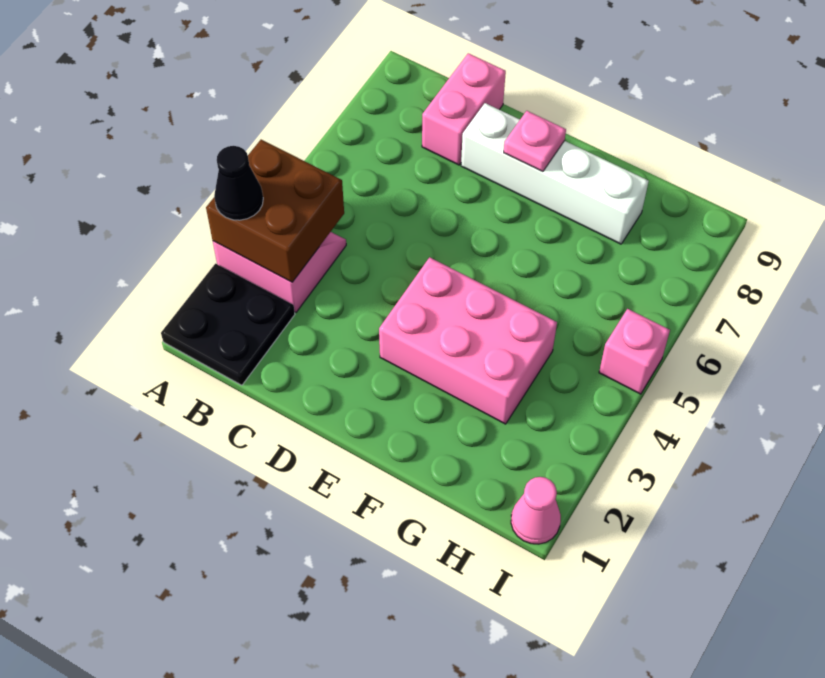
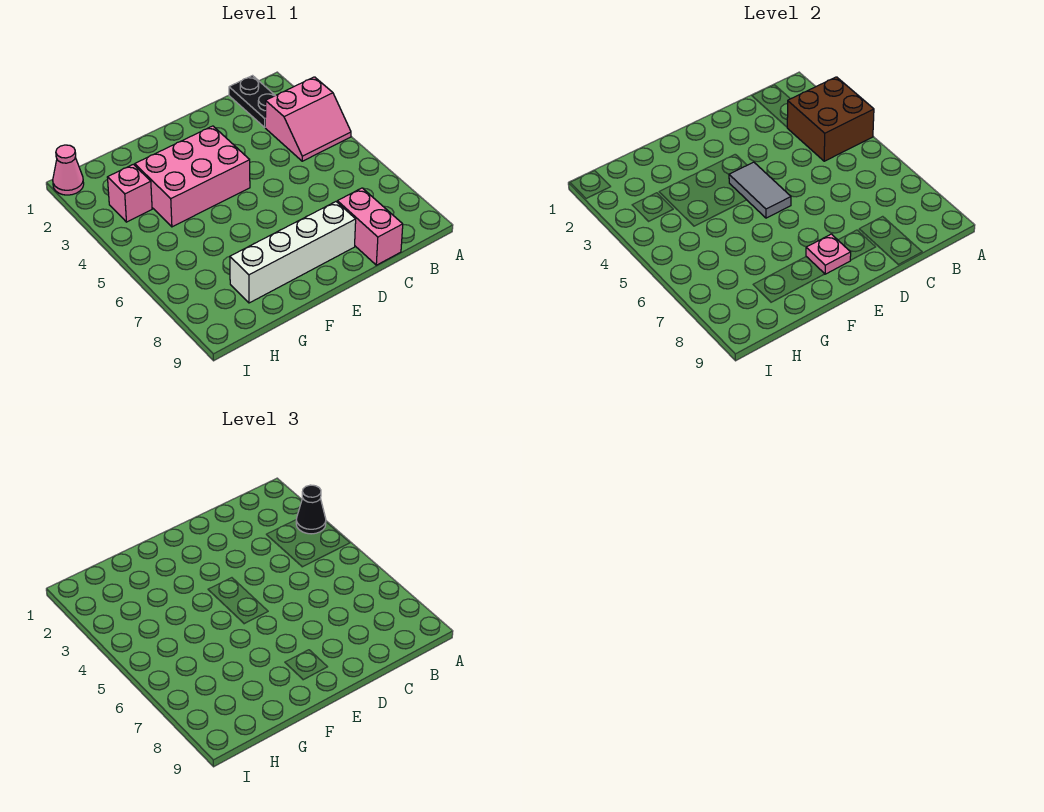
black plate A1:B2 level 1 -> black plate B1:B2 level 1
none -> grey tile E4:E5 level 2
pink brick I5 level 1 -> pink brick H3 level 1

